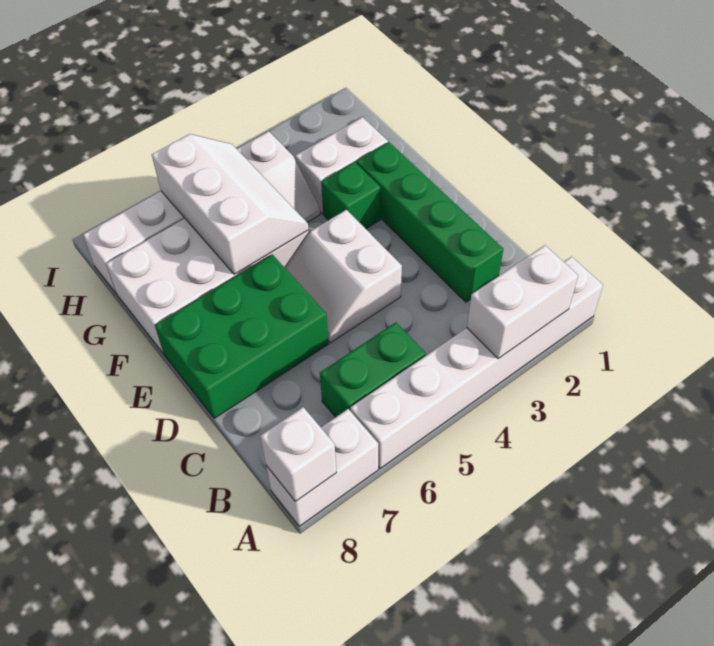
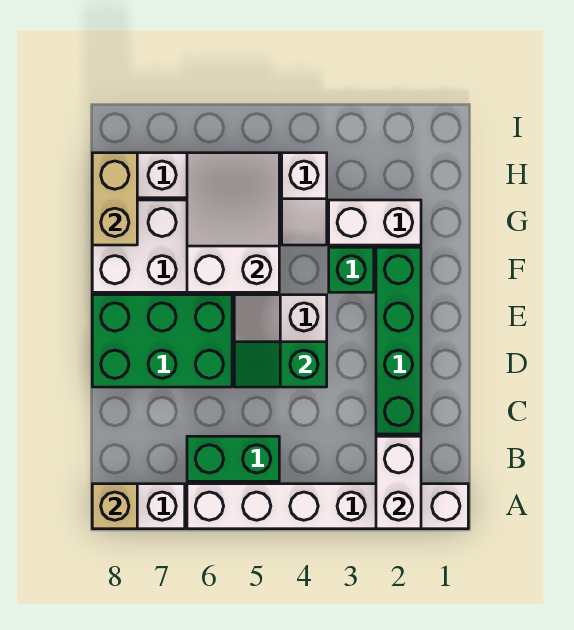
white brick A2:A3 level 2 -> white brick A2:B2 level 2
white brick A8 level 2 -> tan brick A8 level 2
none -> green slope D4:D5 level 2 top 4
white slope F5:H6 level 2 top 6 -> white slope F5:H6 level 2 top F
none -> tan brick G8:H8 level 2

